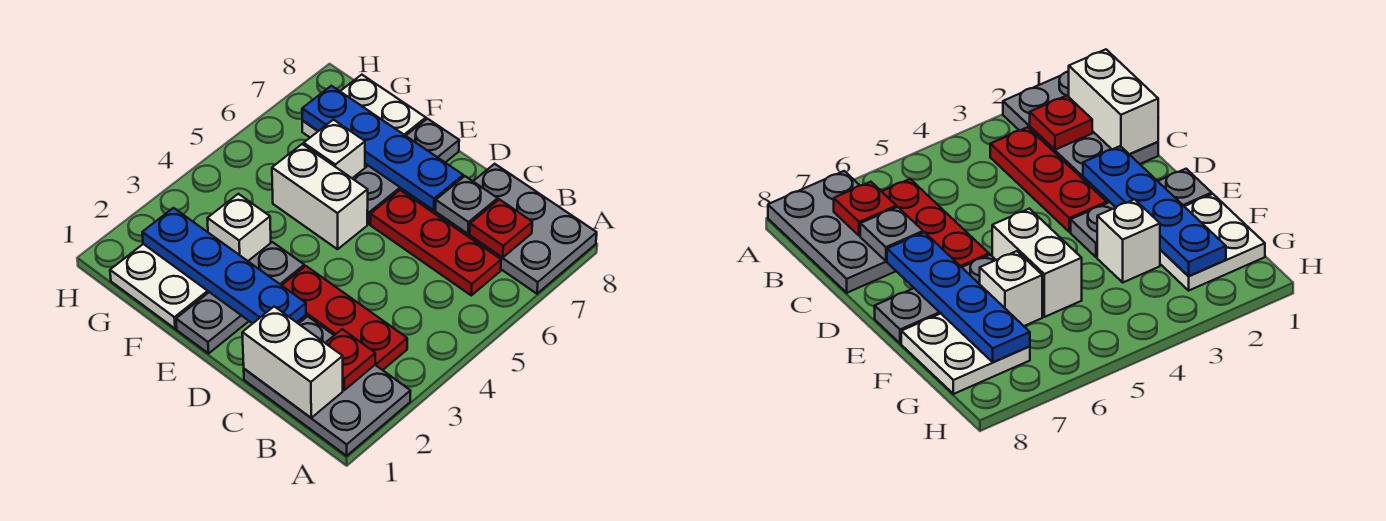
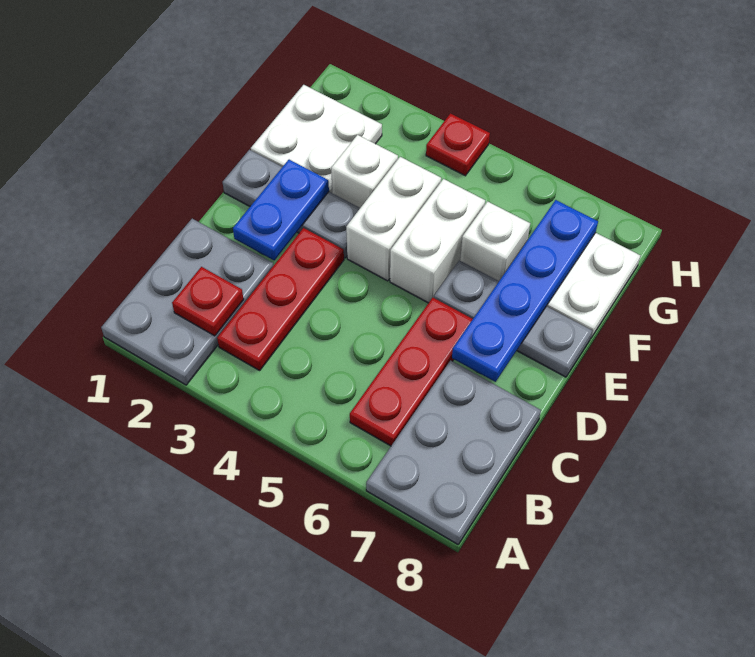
white brick B1:C1 level 2 -> white brick E4:F4 level 1
red plate B7 level 2 -> red plate H4 level 1
grey plate C7 level 2 -> none
blue plate D2:G2 level 2 -> blue plate D2:E2 level 2

